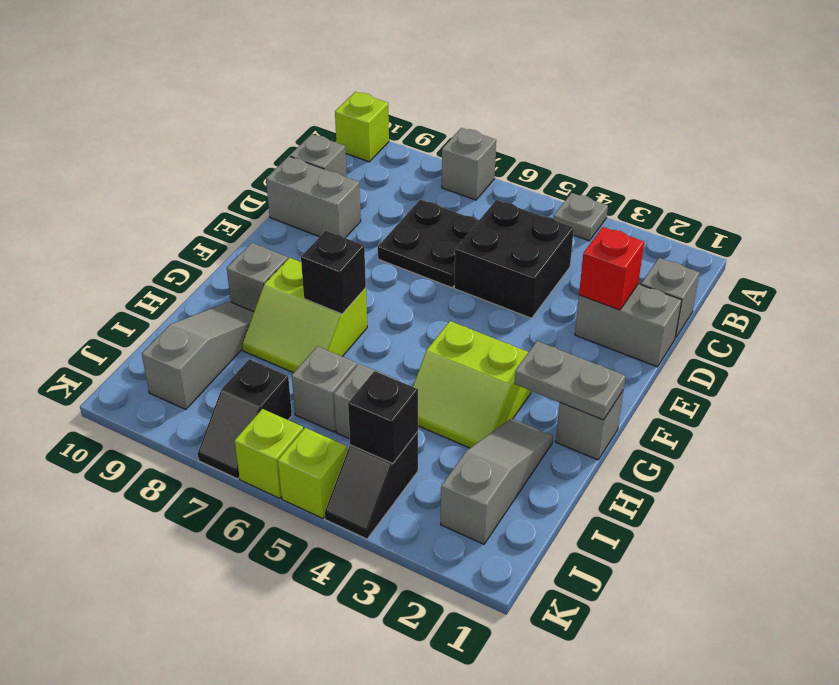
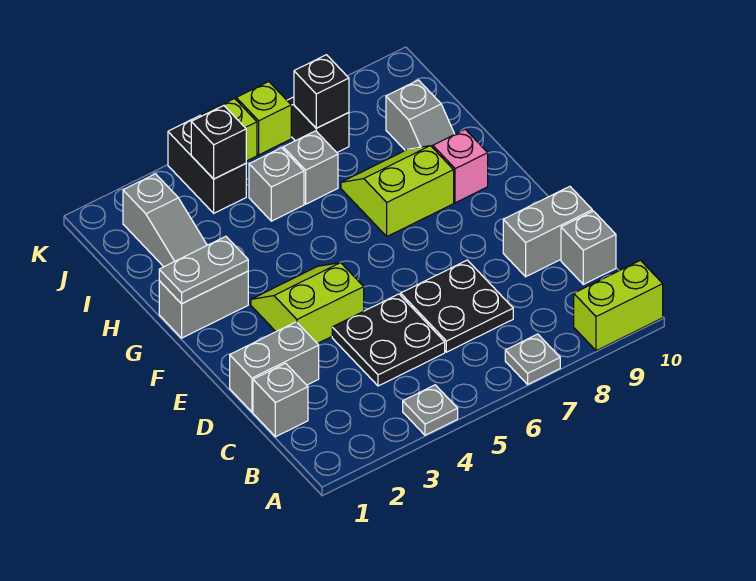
grey brick A7 level 1 -> grey plate A7 level 1
lime brick A10 level 1 -> lime brick A9:A10 level 1
black brick C4:D5 level 1 -> black plate C4:D5 level 1
red brick D2 level 2 -> none
grey brick G1 level 1 -> grey brick G1:G2 level 1
lime slope G3:H4 level 1 top G -> lime slope E3:F4 level 1 top E
black brick G7 level 2 -> black brick J7 level 2
grey brick G9 level 1 -> pink brick G9 level 1
grey slope H9:J9 level 1 top J -> grey slope H9:I9 level 1 top I
black slope J4:K4 level 1 top J -> black brick J4:K4 level 1

